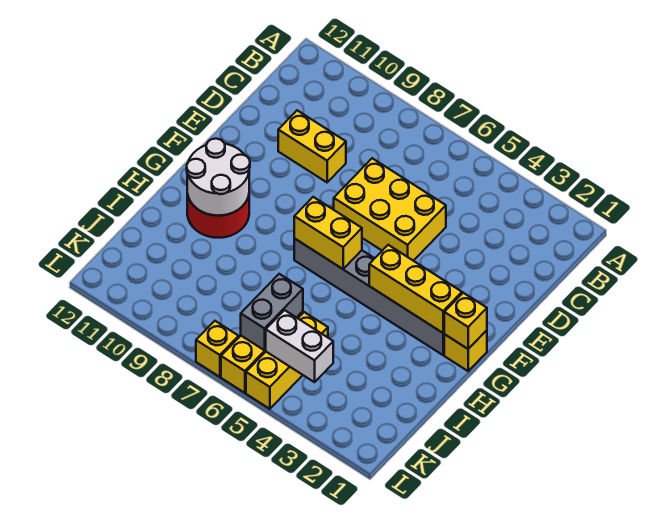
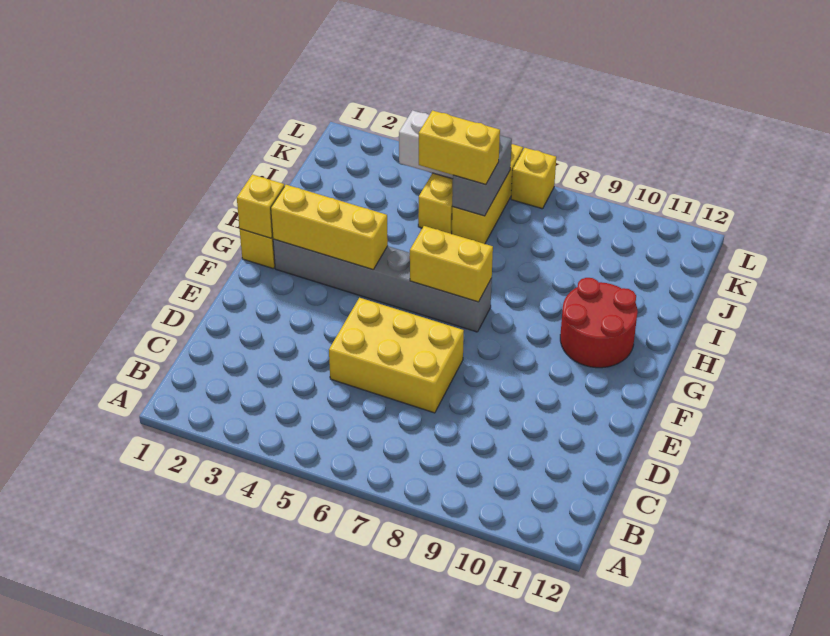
yellow brick D9:D10 level 1 -> yellow brick J5:J6 level 3
white round brick G10:H11 level 2 -> none

